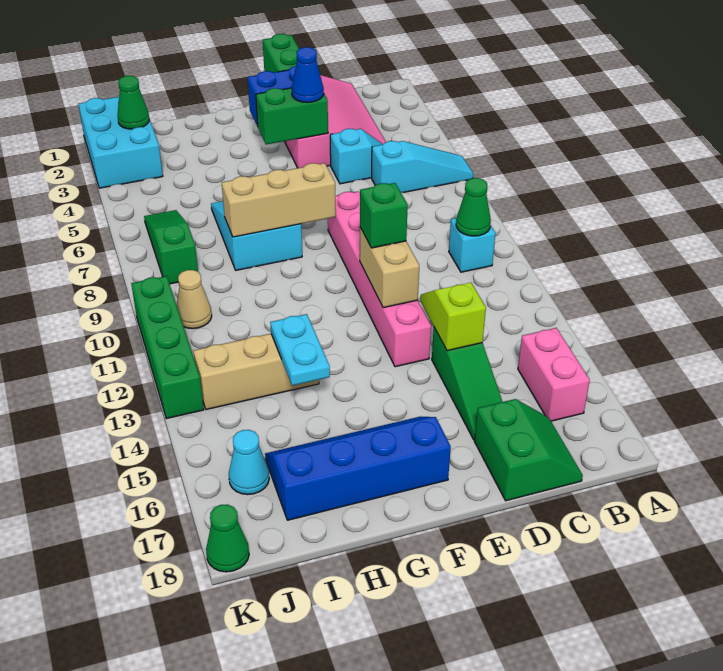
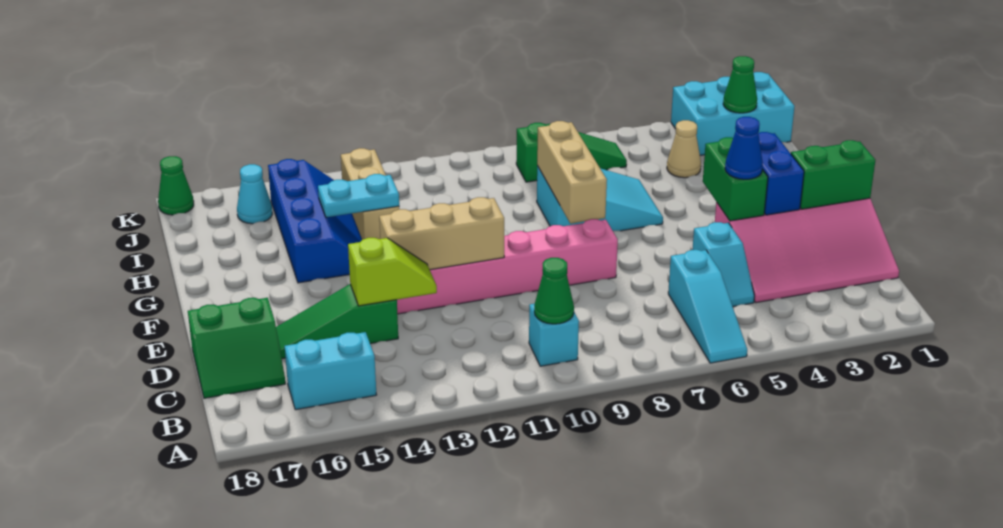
pink brick B15:B16 level 1 -> cyan brick B15:B16 level 1
tan brick E11:E12 level 2 -> tan brick E11:E13 level 2
green brick E11 level 3 -> none
blue slope F16:I17 level 1 top 17 -> blue slope G14:J15 level 1 top 15
tan cone J10 level 1 -> tan cone I4 level 1
green brick K10:K13 level 1 -> none

